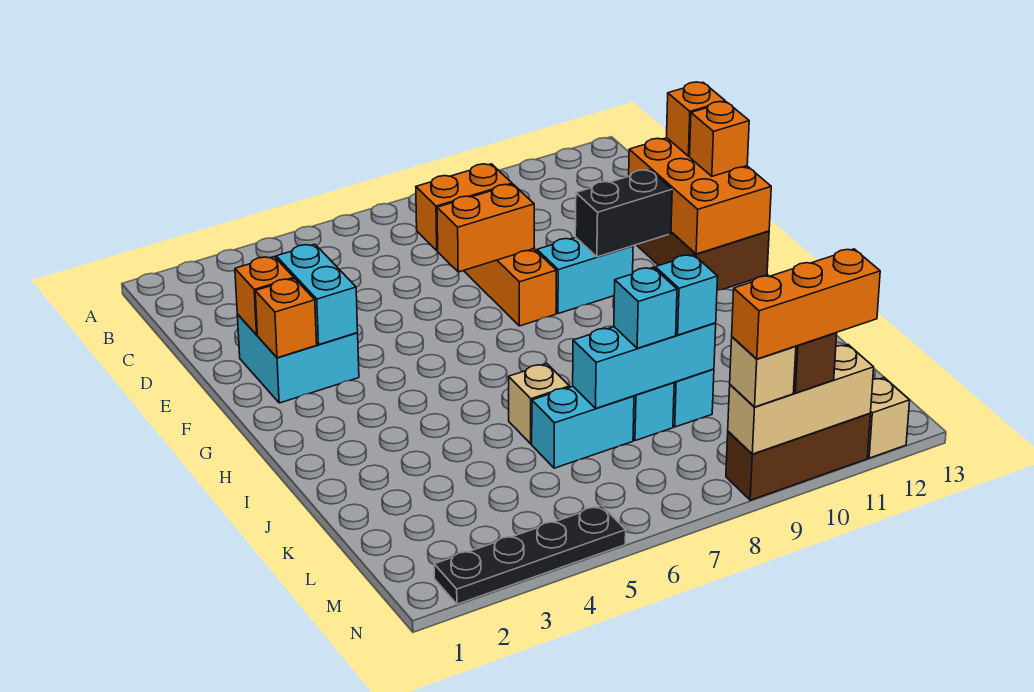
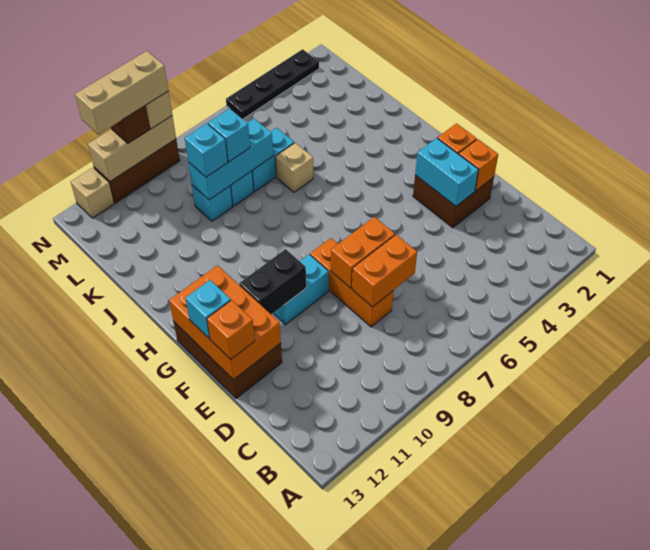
cyan brick E2:F3 level 1 -> brown brick E2:F3 level 1
orange brick F13 level 3 -> cyan brick F13 level 3
orange brick N9:N11 level 4 -> tan brick N9:N11 level 4

